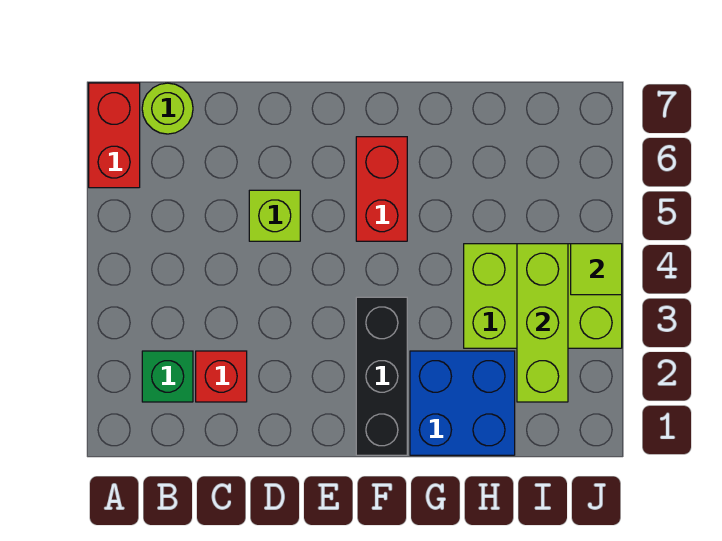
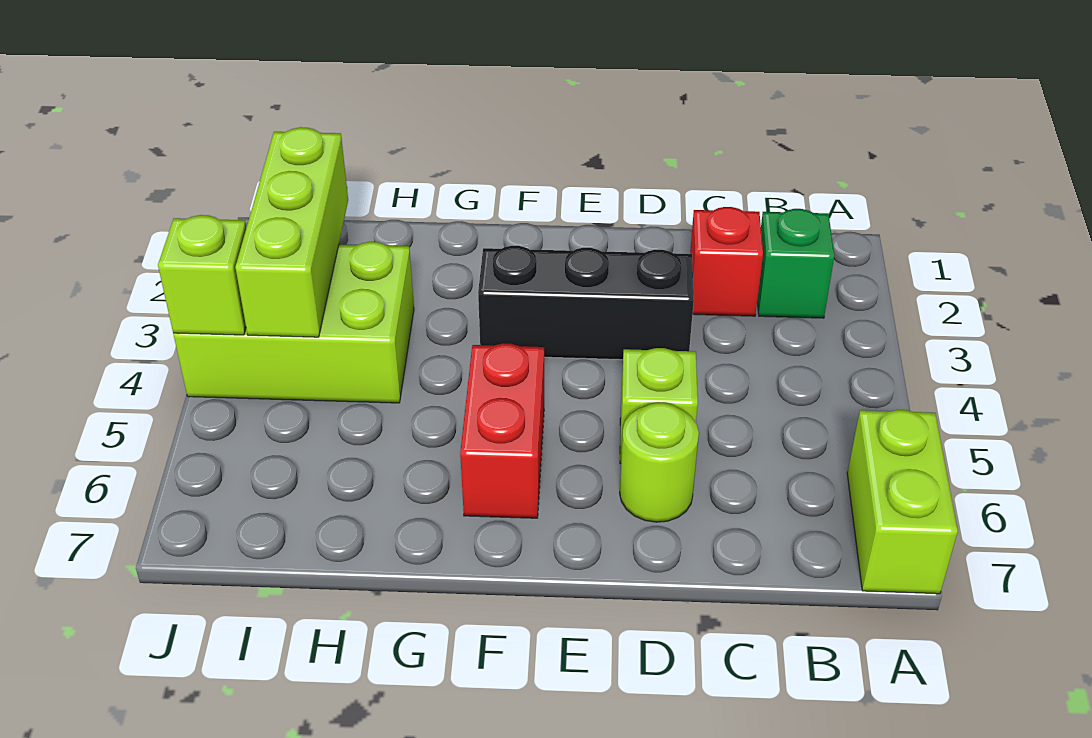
red brick A6:A7 level 1 -> lime brick A6:A7 level 1
lime round brick B7 level 1 -> lime round brick D6 level 1
black brick F1:F3 level 1 -> black brick D3:F3 level 1
blue brick G1:H2 level 1 -> none
lime tile J4 level 2 -> lime brick J4 level 2

